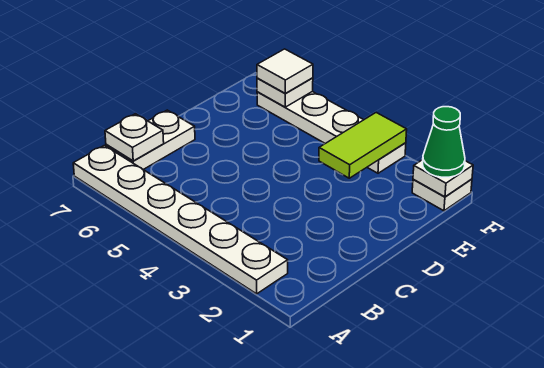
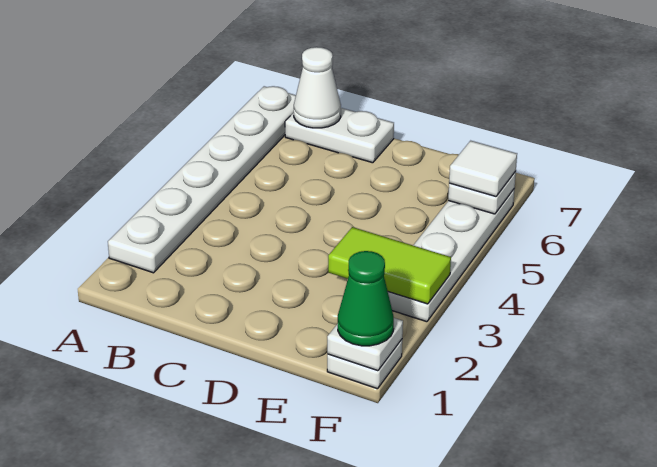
white plate B7 level 2 -> white cone B7 level 2

